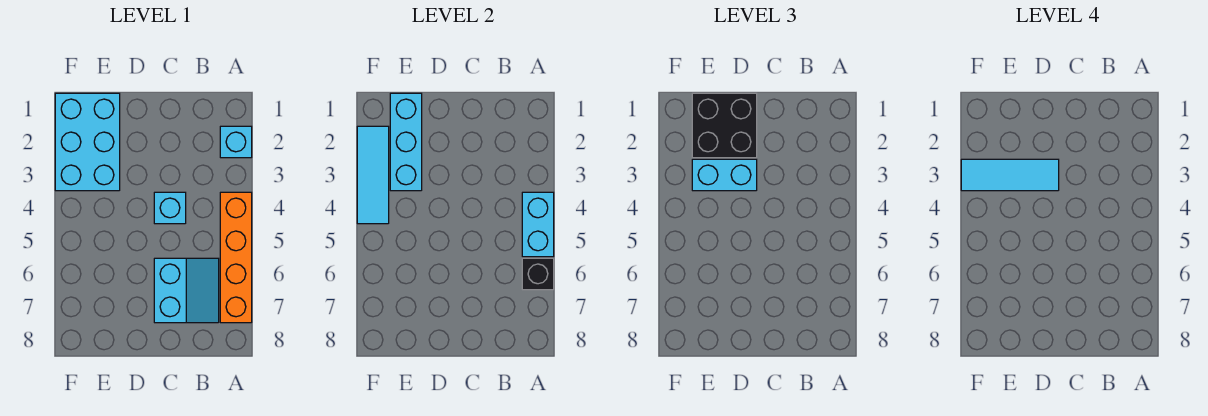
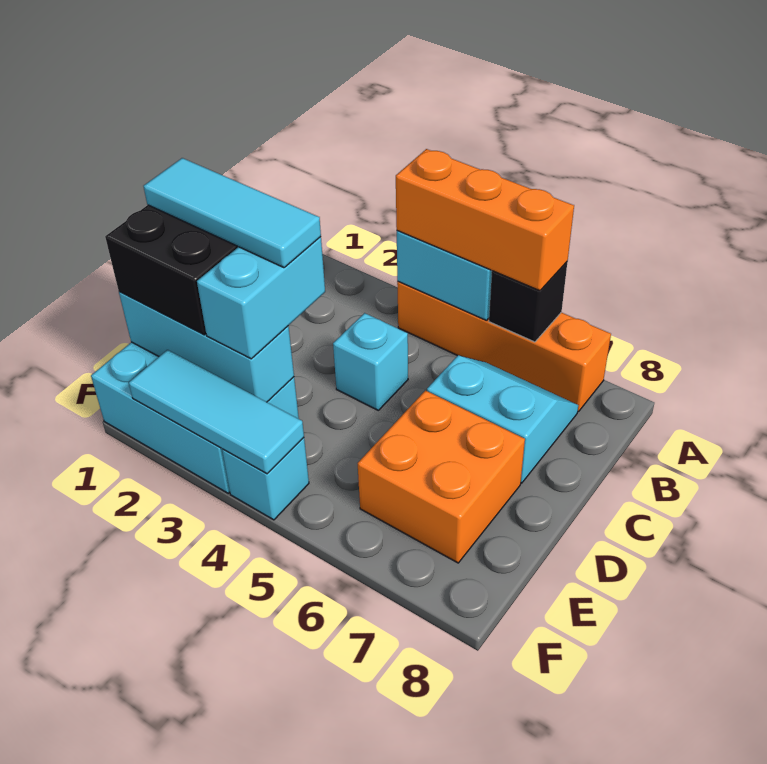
cyan brick A2 level 1 -> cyan brick F4 level 1
none -> orange brick A4:A6 level 3
cyan tile D3:F3 level 4 -> cyan tile D1:D3 level 4
none -> orange brick D6:E7 level 1

